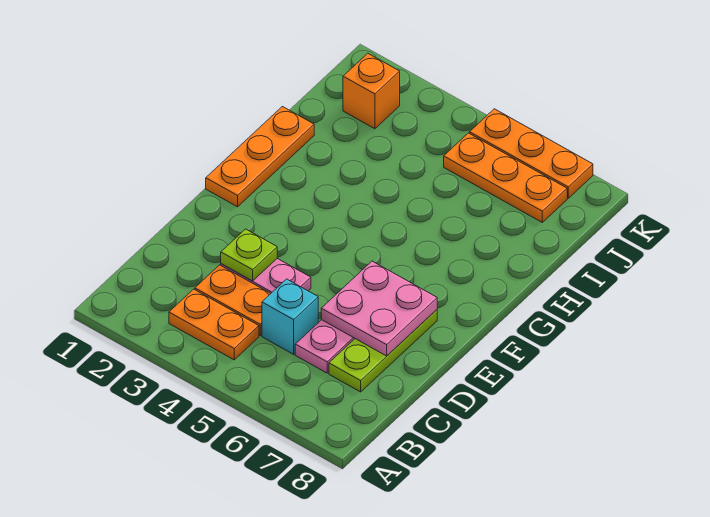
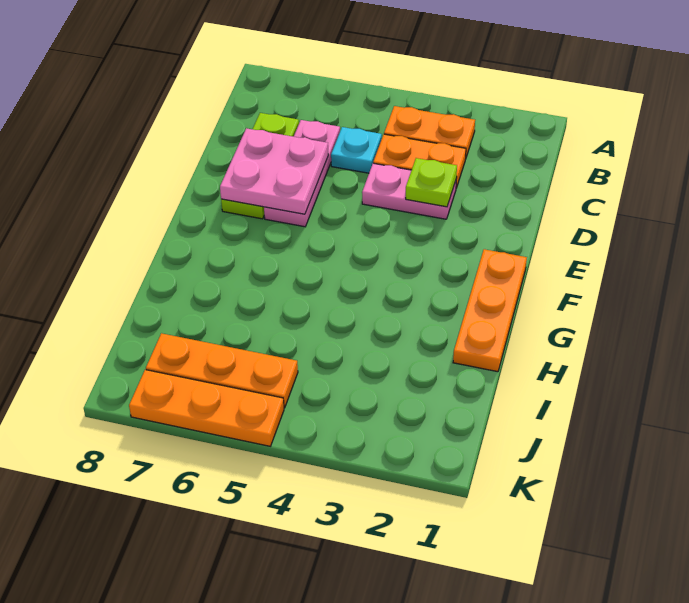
cyan brick C5 level 1 -> cyan plate C5 level 1
orange brick J2 level 1 -> none

